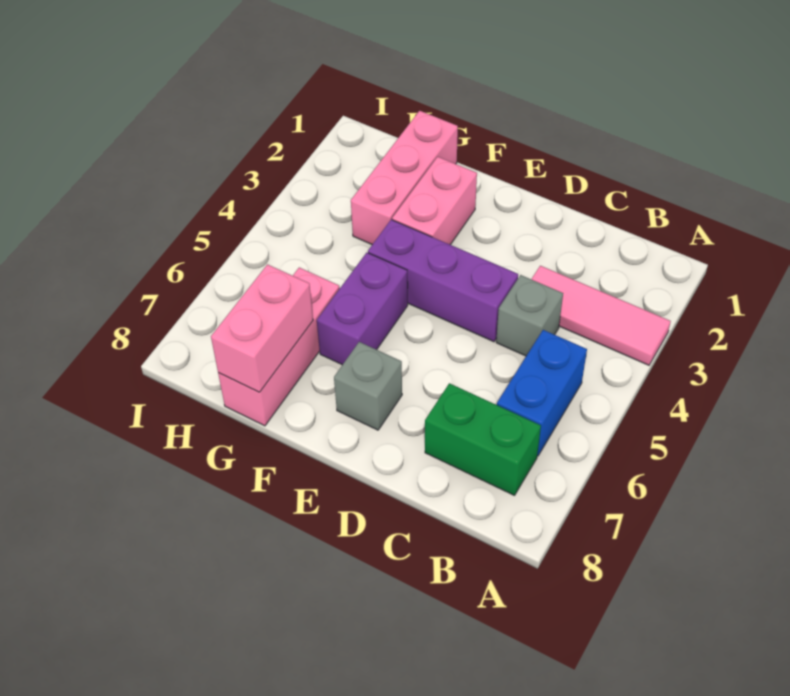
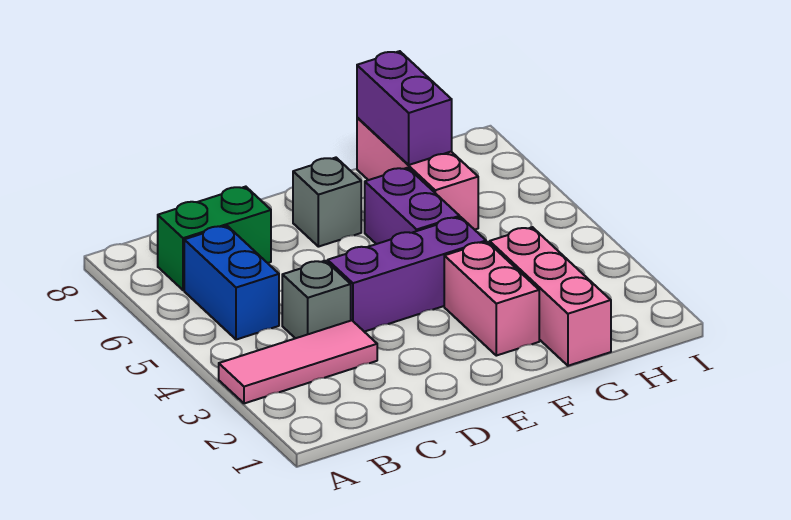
pink brick G7:G8 level 2 -> purple brick G7:G8 level 2

